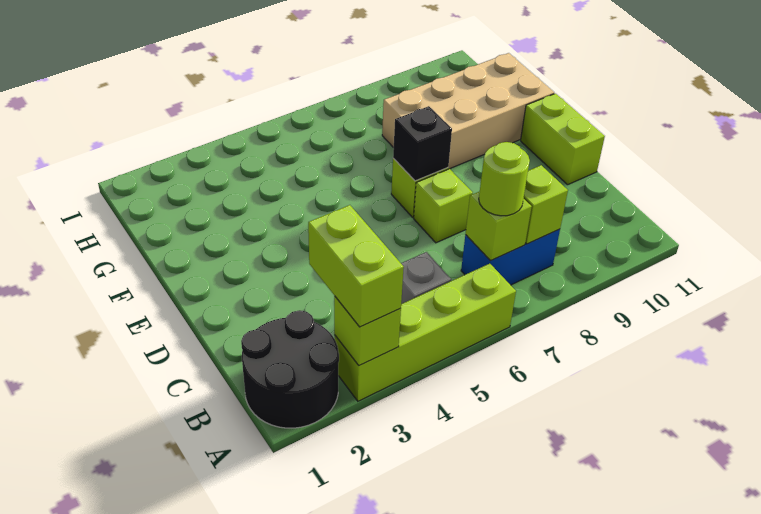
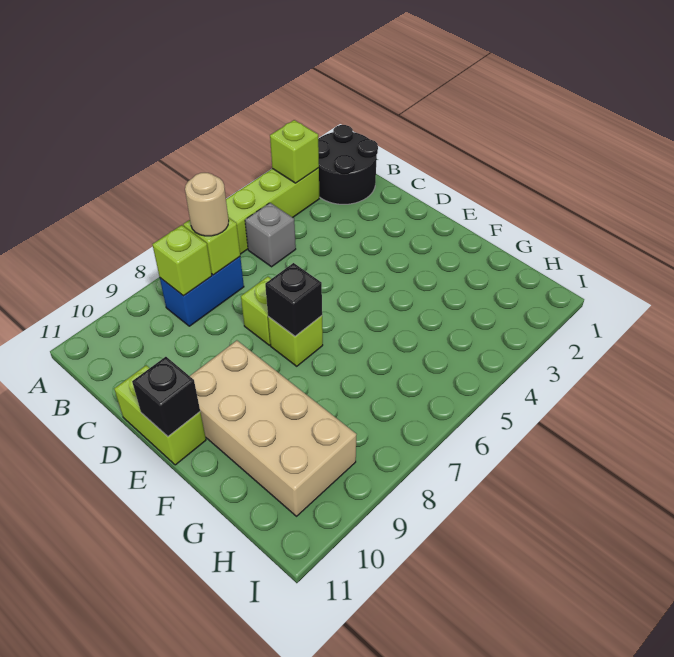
lime brick A3:B3 level 3 -> none
lime round brick B7 level 3 -> tan round brick B7 level 3
none -> black brick E11 level 2
tan brick F8:G11 level 1 -> tan brick E9:H10 level 1

